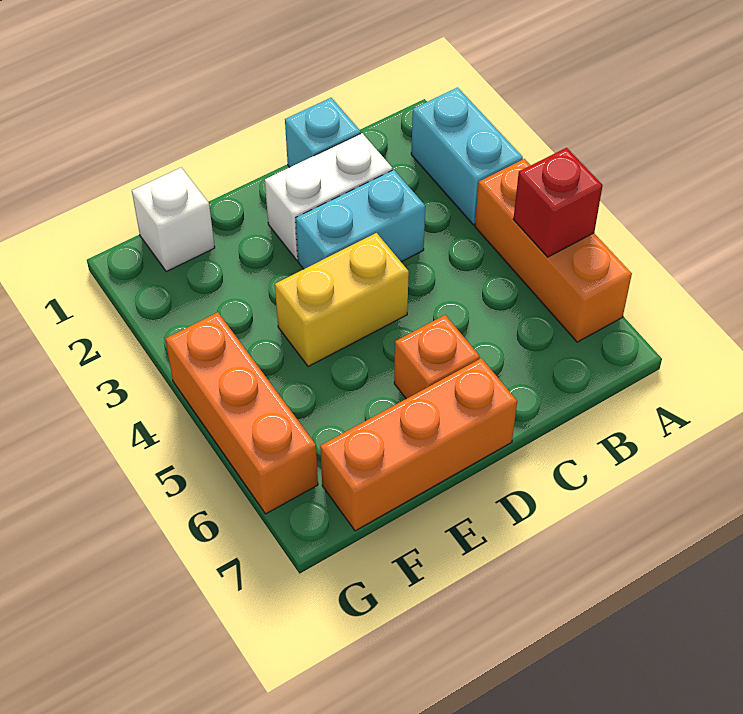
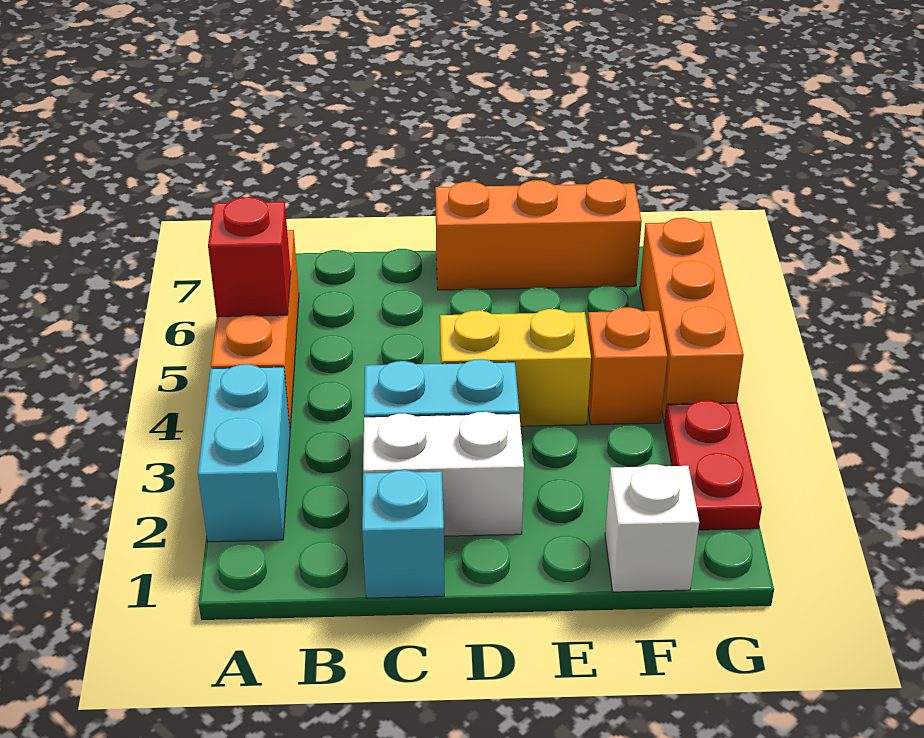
orange brick D6 level 1 -> orange brick F4 level 1
none -> red plate G2:G3 level 1

